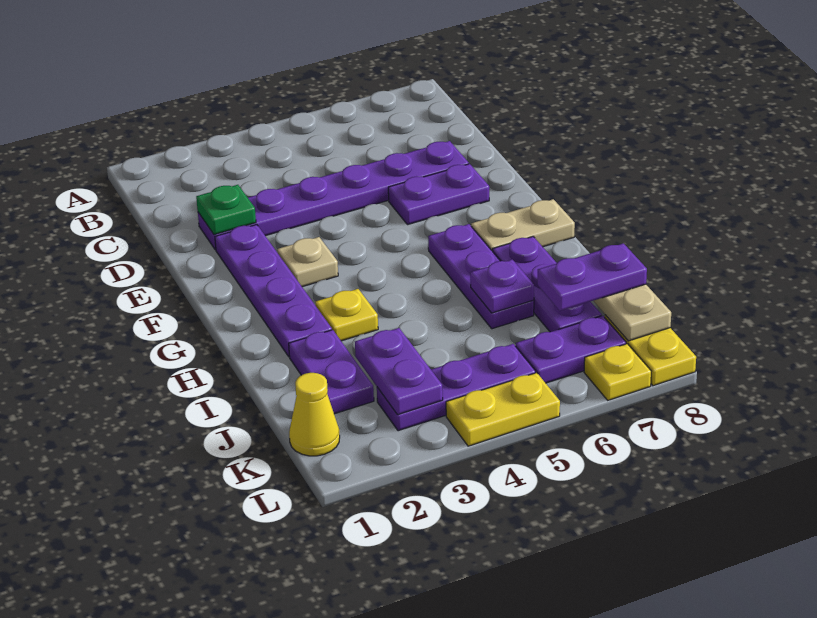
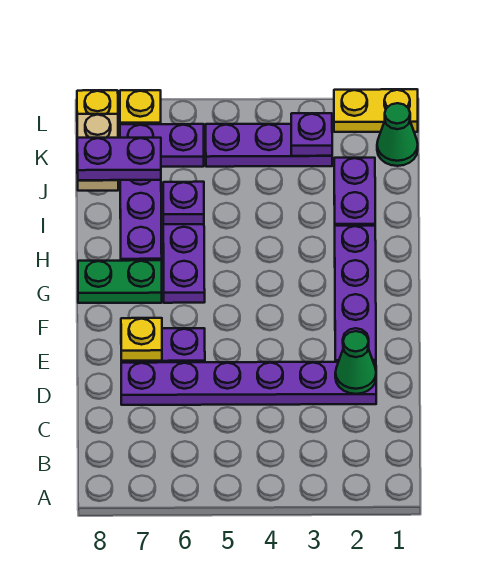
green plate D2 level 2 -> green cone D2 level 2
tan plate F3 level 1 -> none
tan plate G7:G8 level 1 -> green plate G7:G8 level 1
yellow plate H3 level 1 -> yellow plate E7 level 2
purple plate J3:K3 level 2 -> purple plate K3 level 2
yellow cone K1 level 1 -> green cone K1 level 1
yellow plate L4:L5 level 1 -> yellow plate L1:L2 level 1

